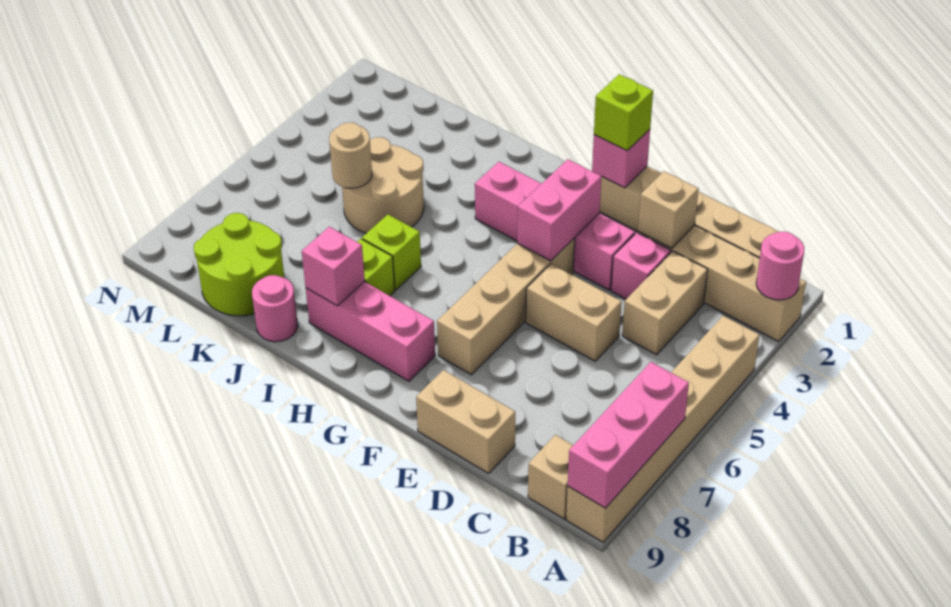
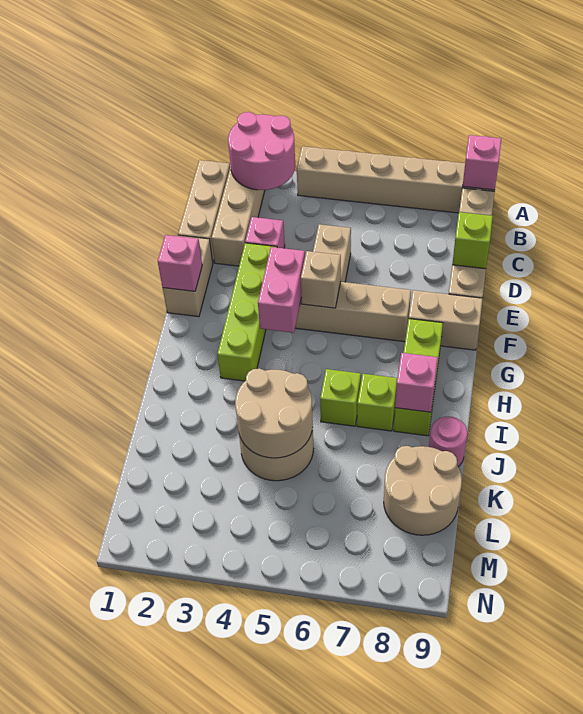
pink round brick A2 level 2 -> pink round brick A2:B3 level 2
pink brick A7:A9 level 2 -> pink brick A9 level 2
tan brick C3:C4 level 1 -> tan brick F8:F9 level 1
tan brick D2 level 2 -> tan brick F5 level 2
pink brick E3:H3 level 1 -> lime brick E3:H3 level 1
lime brick F1 level 3 -> lime brick D9 level 2
pink brick F3:F4 level 2 -> pink brick F4:G4 level 2
pink brick G8:I8 level 1 -> lime brick G8:I8 level 1
tan round brick K5 level 2 -> tan round brick J4:K5 level 2
lime round brick K8:L9 level 1 -> tan round brick K8:L9 level 1

